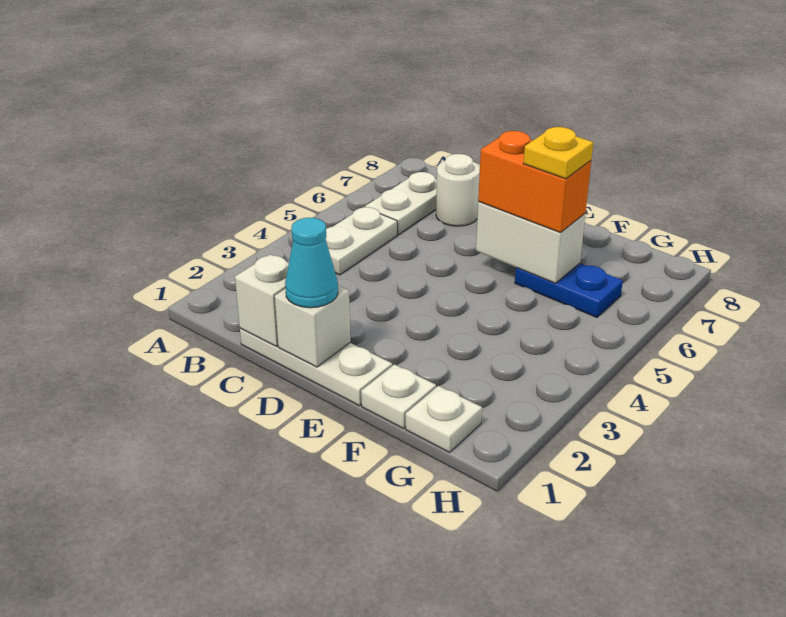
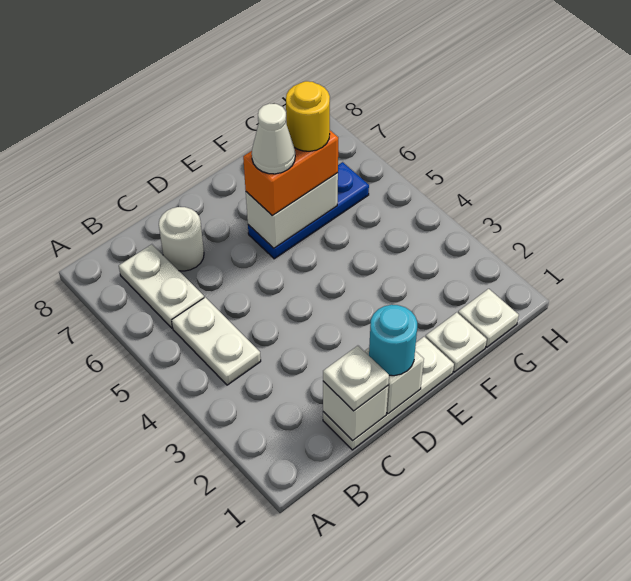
none -> white plate C1 level 3
cyan cone D1 level 3 -> cyan round brick D1 level 3
none -> white cone E6 level 4
blue plate F6:G6 level 1 -> blue plate E6:G6 level 1
yellow plate F6 level 4 -> yellow round brick F6 level 4

